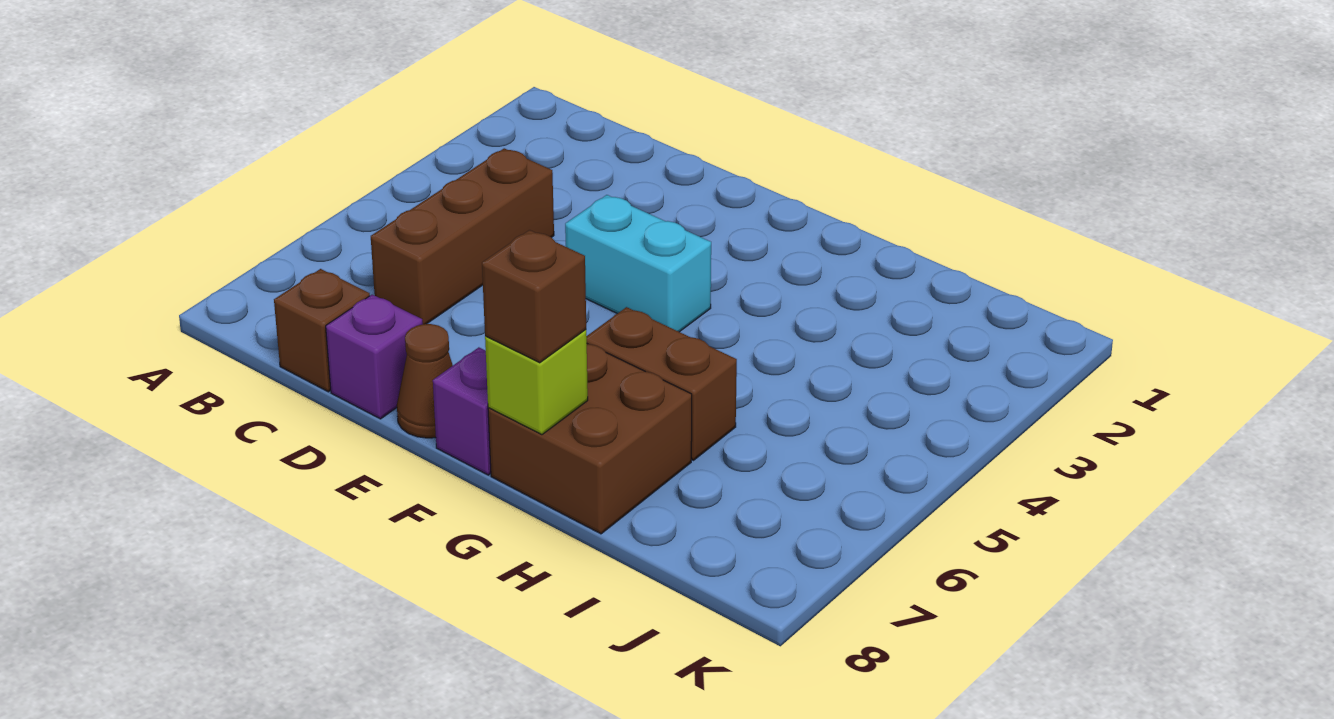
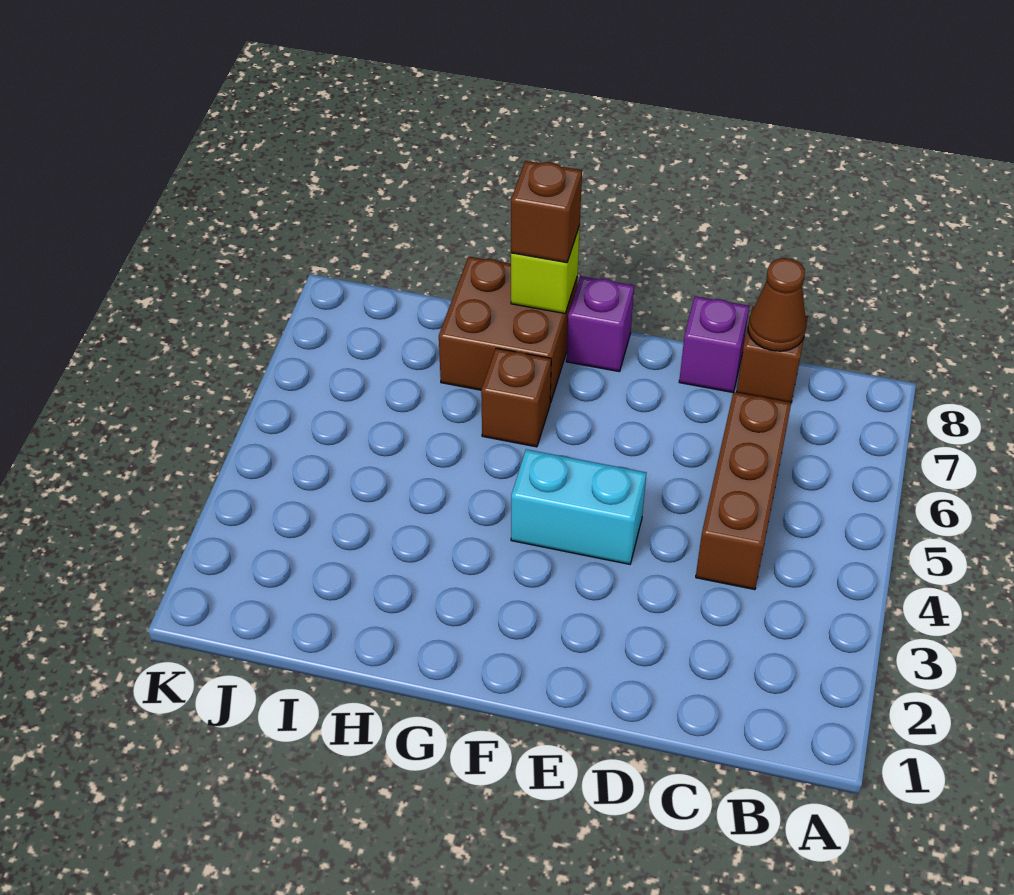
brown cone E8 level 1 -> brown cone C8 level 2
brown brick G6:H6 level 1 -> brown brick G6 level 1

